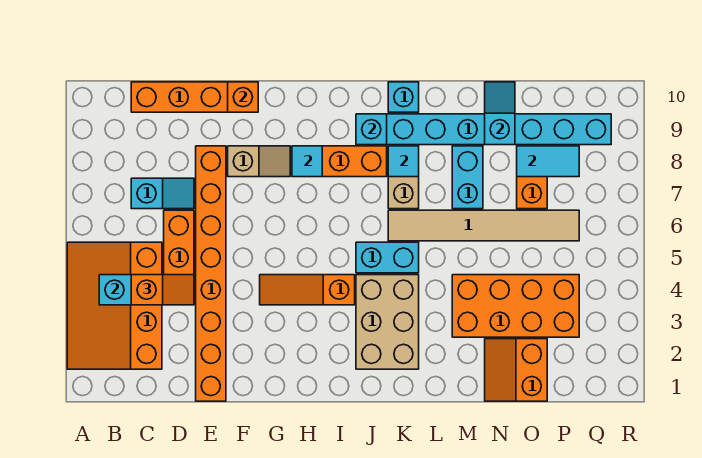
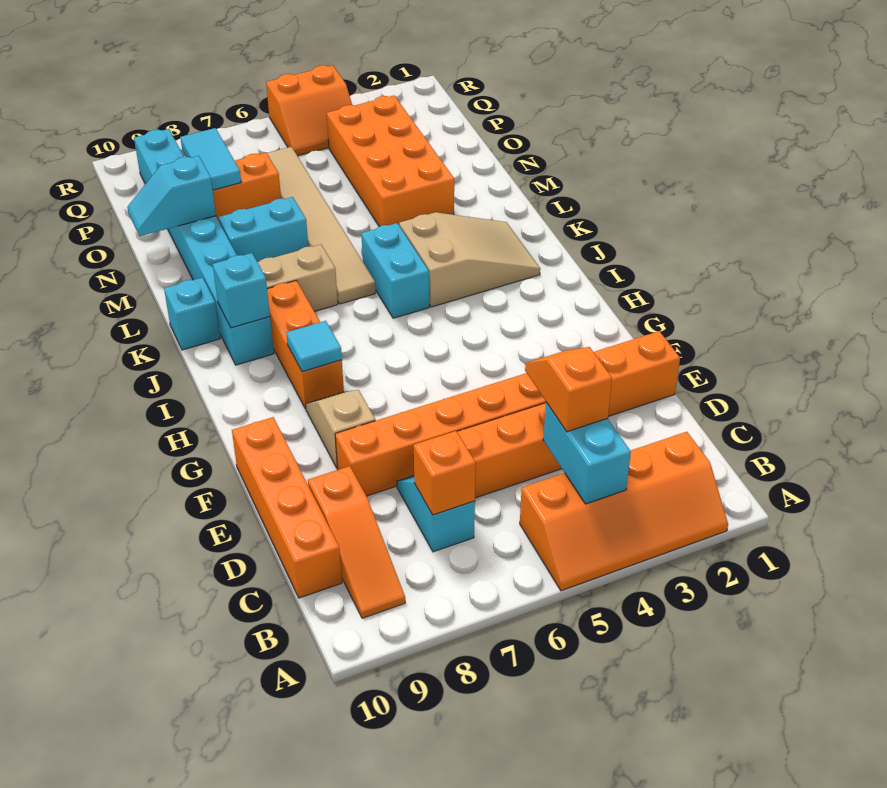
orange slope A2:C5 level 1 top C -> orange slope A2:B5 level 1 top B
orange brick F10 level 2 -> orange brick C7 level 2
orange slope G4:I4 level 1 top I -> orange slope B9:D9 level 1 top D
tan brick J2:K4 level 1 -> tan slope J2:K4 level 1 top 4
cyan tile K8 level 2 -> none
orange slope N1:O2 level 1 top O -> orange slope Q4:R5 level 1 top R

